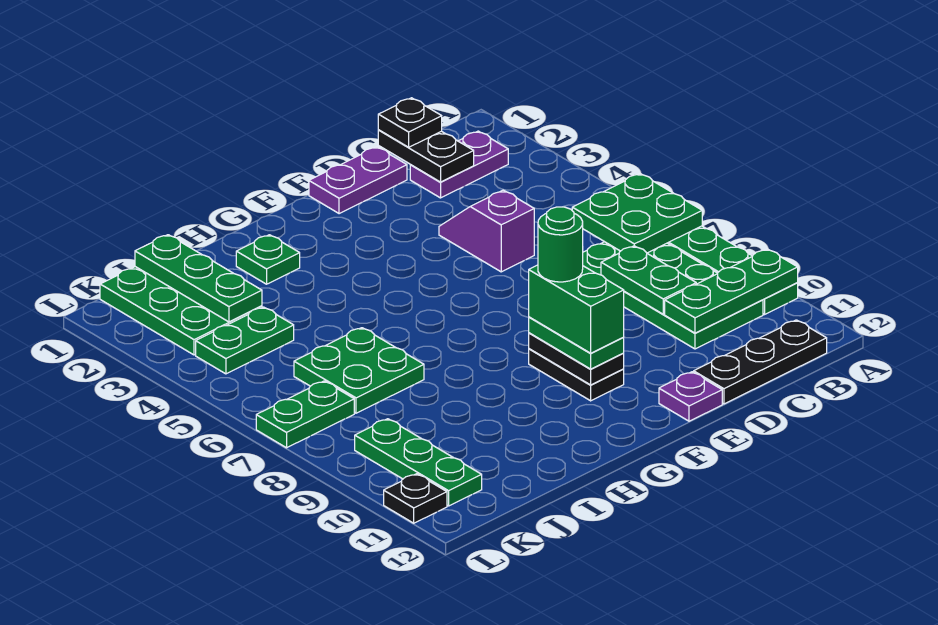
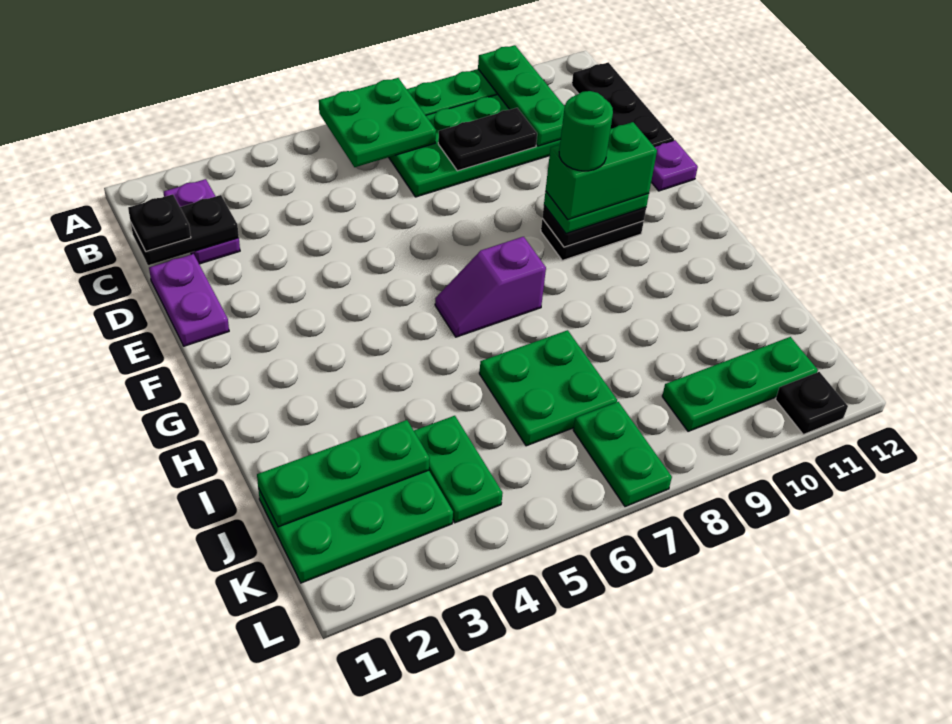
green plate C8:C9 level 2 -> black plate C8:C9 level 2
purple slope D4:D5 level 1 top 5 -> purple slope G6:G7 level 1 top 7
green plate H2 level 1 -> none

